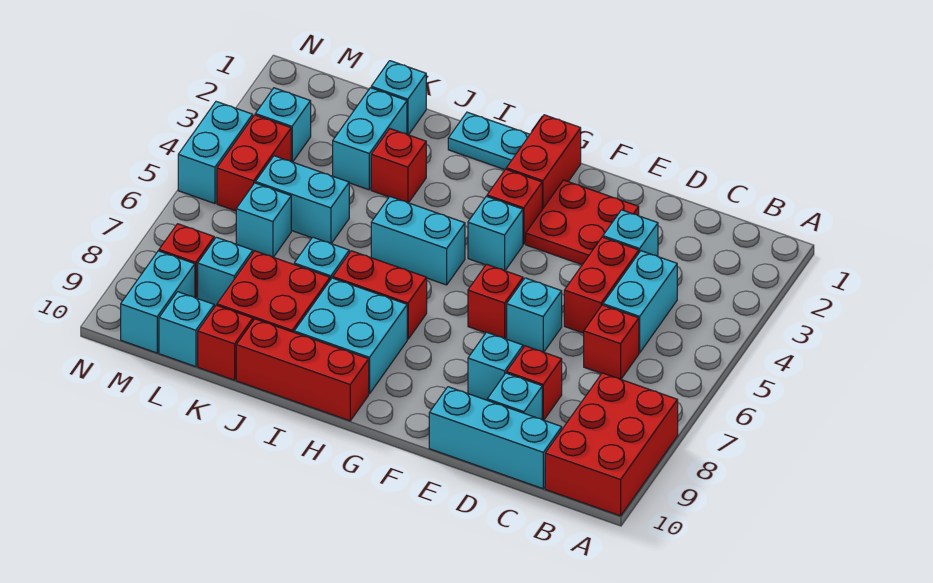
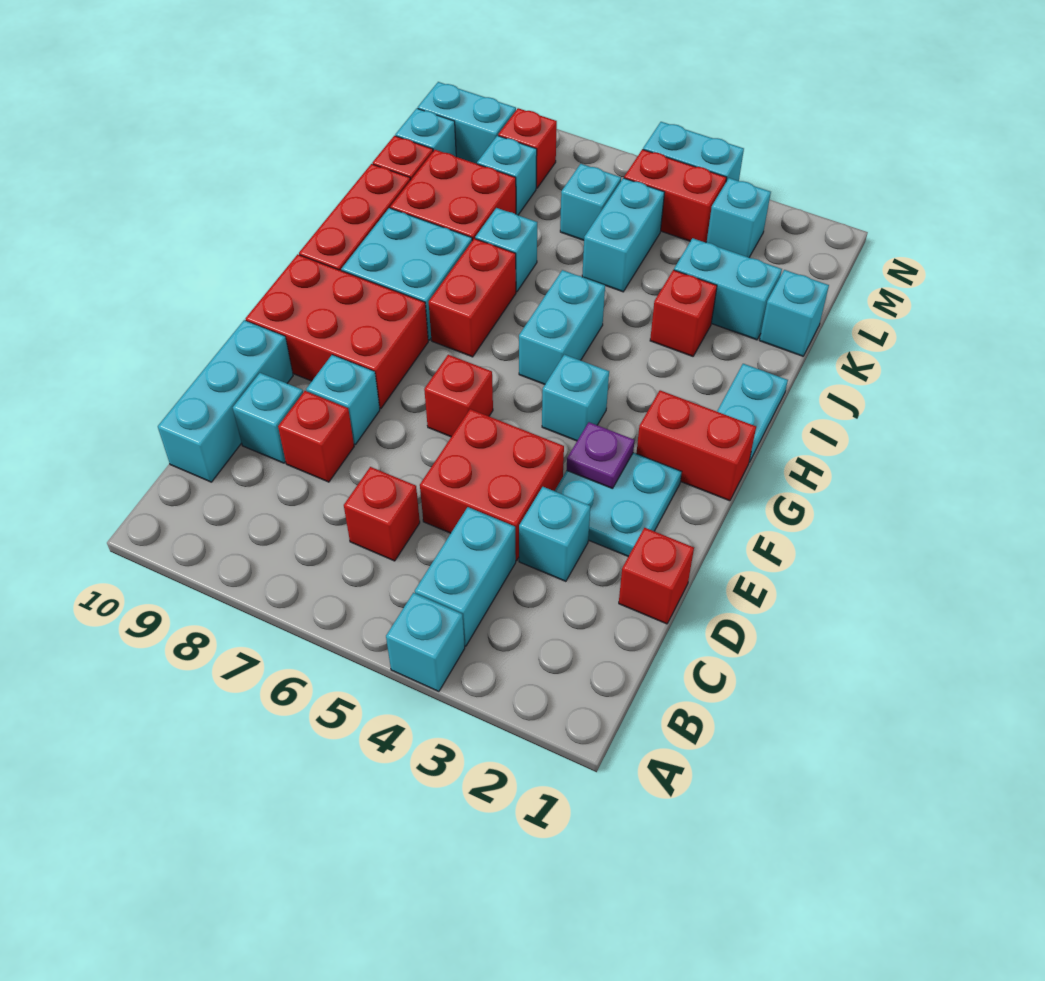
red brick A8:B10 level 1 -> red brick F8:G10 level 1
cyan brick C4:C5 level 1 -> cyan brick B4:C4 level 1
red brick D4:D5 level 1 -> red brick D4:E5 level 1
red plate E2:F3 level 1 -> cyan plate E2:F3 level 1
cyan brick E6 level 1 -> cyan brick A4 level 1
none -> purple plate F3 level 2
red brick G3 level 1 -> red brick D1 level 1

